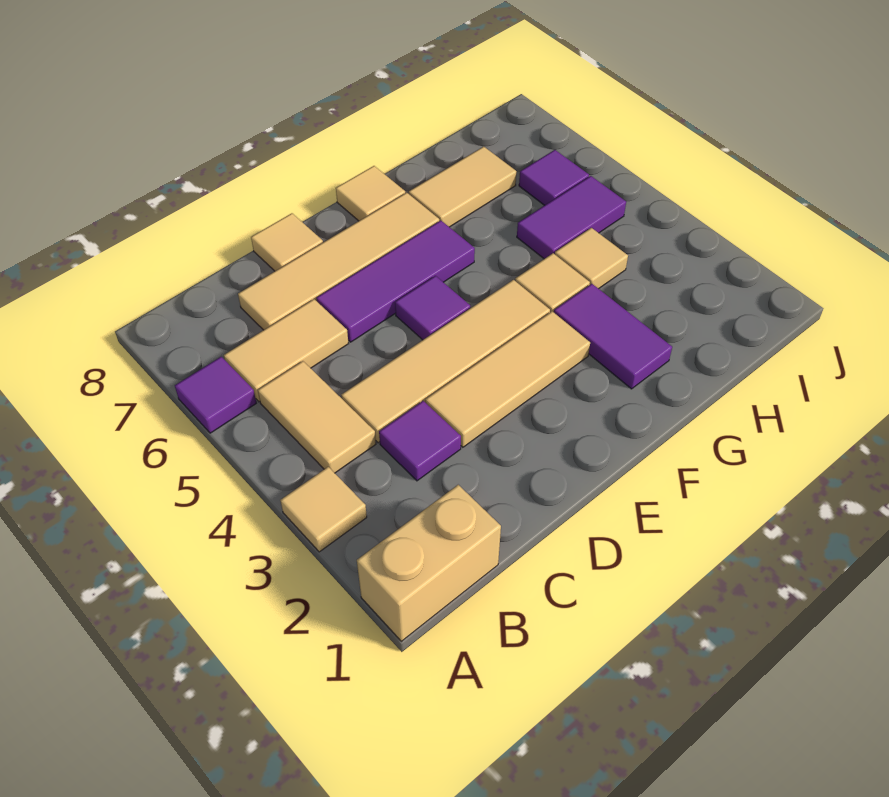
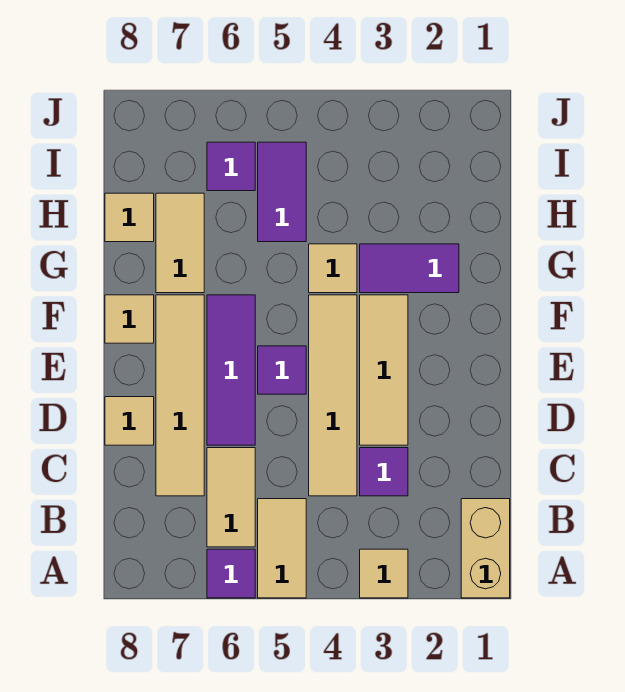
tan tile B4:B5 level 1 -> tan tile A5:B5 level 1
tan tile H4 level 1 -> tan tile H8 level 1

